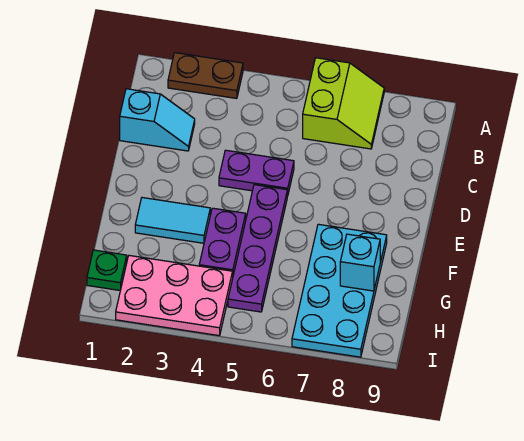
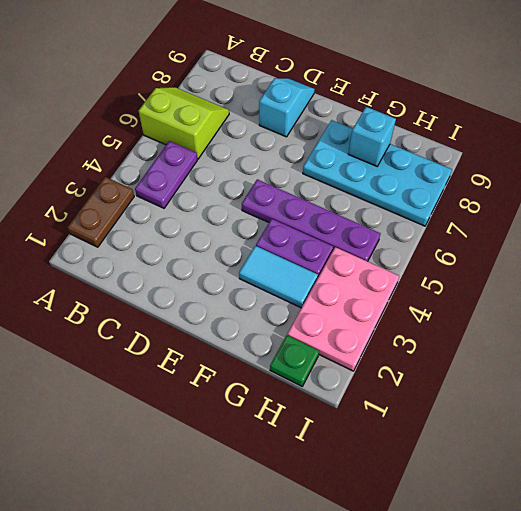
cyan slope C1:C2 level 1 top 1 -> cyan slope D8:D9 level 1 top 8
purple plate D4:D5 level 1 -> purple plate B4:B5 level 1
cyan tile F2:F3 level 1 -> cyan tile F3:G3 level 1

